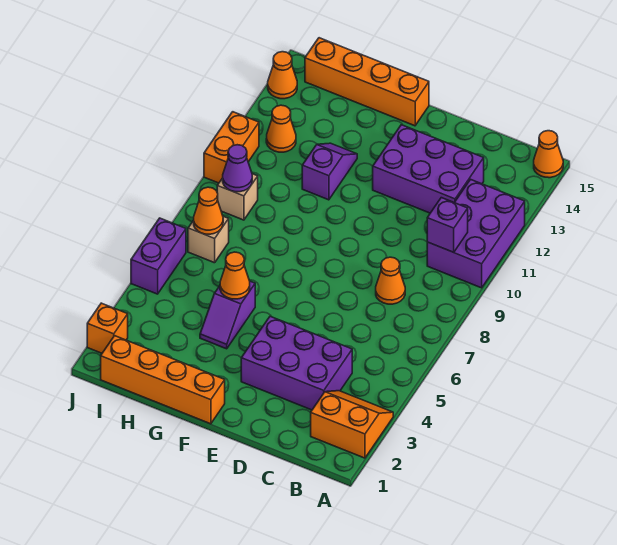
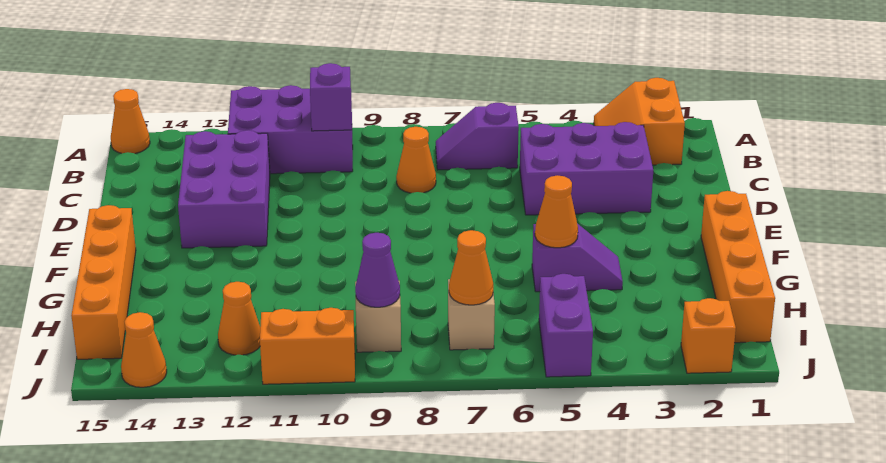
purple brick C3:E4 level 1 -> purple brick C3:D5 level 1
purple slope G11:G12 level 1 top 11 -> purple slope B6:B7 level 1 top 6
purple brick J5:J6 level 1 -> purple brick I5:J5 level 1

